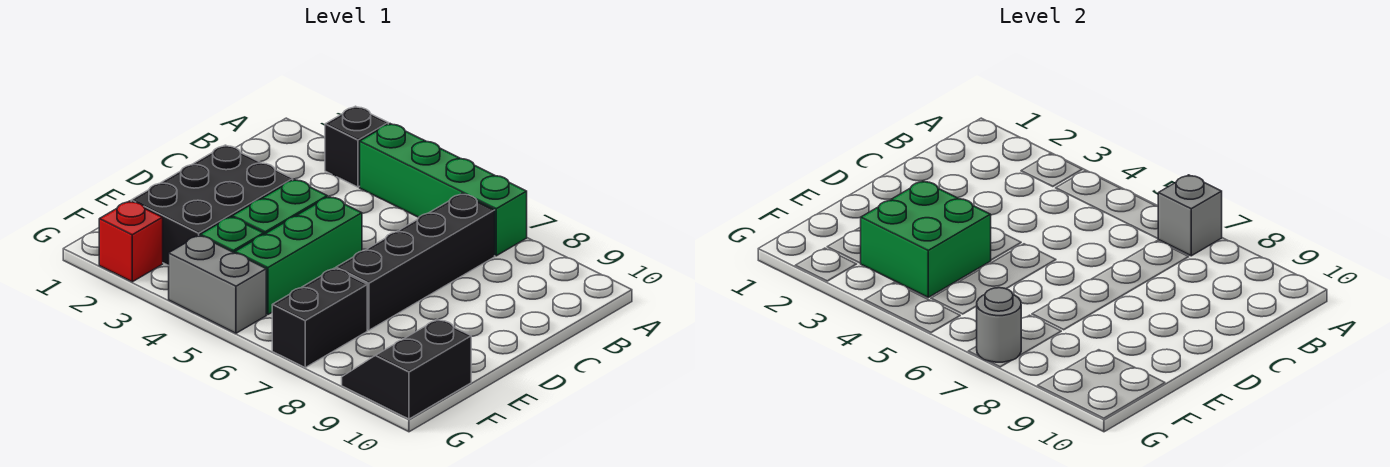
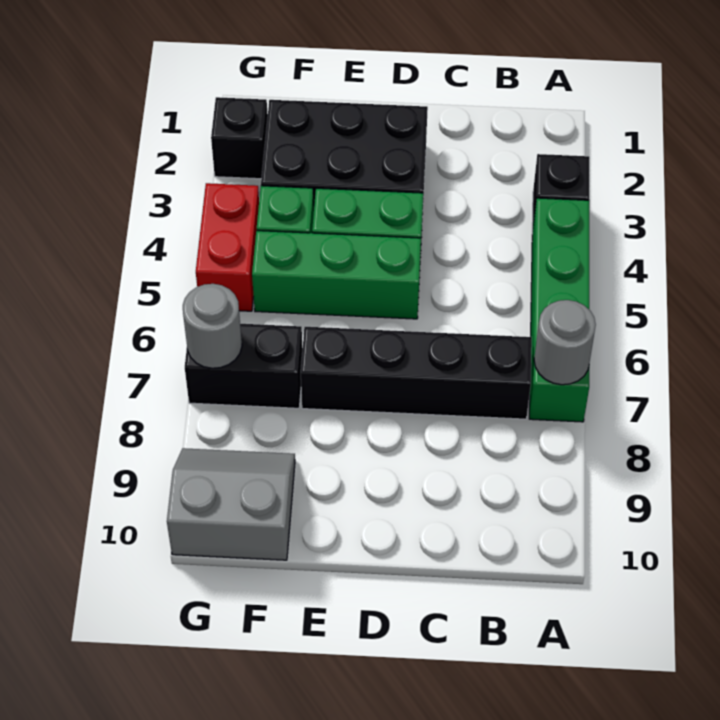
grey brick A7 level 2 -> grey round brick A7 level 2
green brick E3:F4 level 2 -> none
black slope F9:G10 level 1 top 10 -> grey slope F9:G10 level 1 top 10
red brick G2 level 1 -> black brick G2 level 1
grey brick G4:G5 level 1 -> red brick G4:G5 level 1

